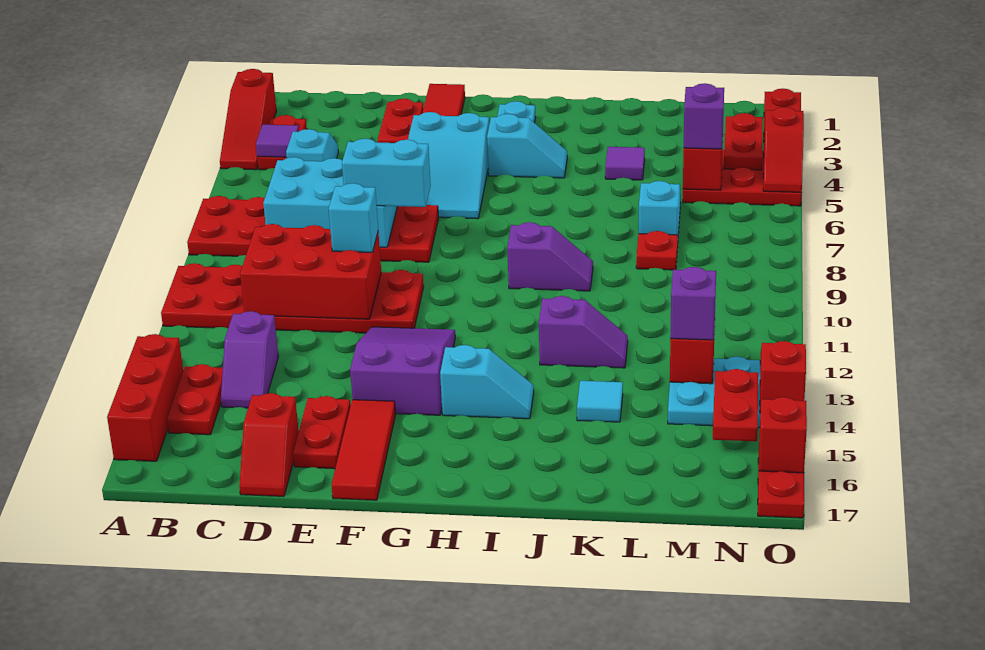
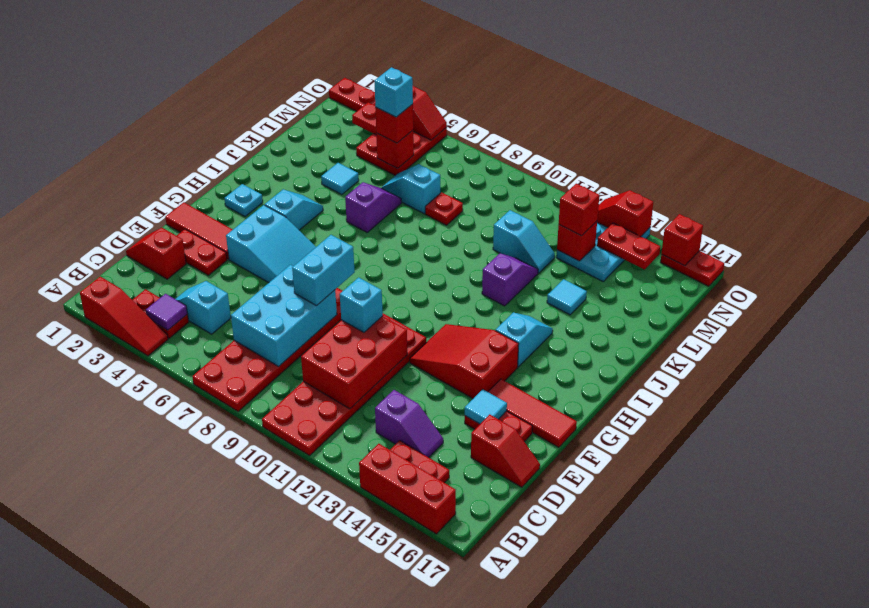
none -> red slope D1:D2 level 1 top 2
none -> cyan tile E15 level 2
purple slope F12:G14 level 1 top 14 -> red slope F12:G14 level 1 top 14
purple slope I9:J9 level 1 top I -> purple slope J6:K6 level 1 top J
purple tile K4 level 1 -> cyan tile K4 level 1
none -> cyan slope L11:L12 level 1 top 11
purple brick M5 level 3 -> red brick M5 level 3
none -> cyan brick M5 level 4
purple brick M13 level 3 -> red brick M13 level 3

